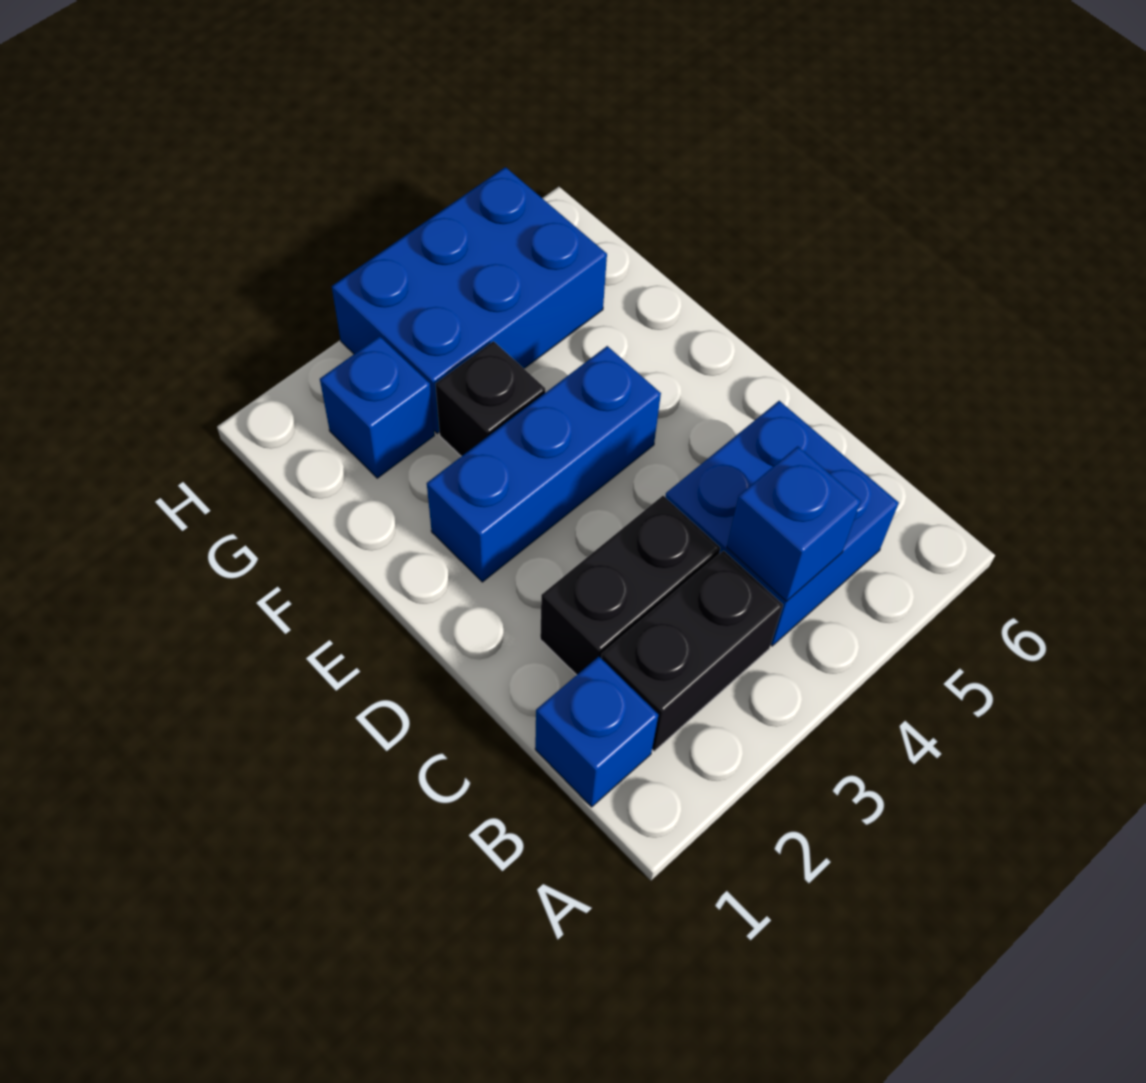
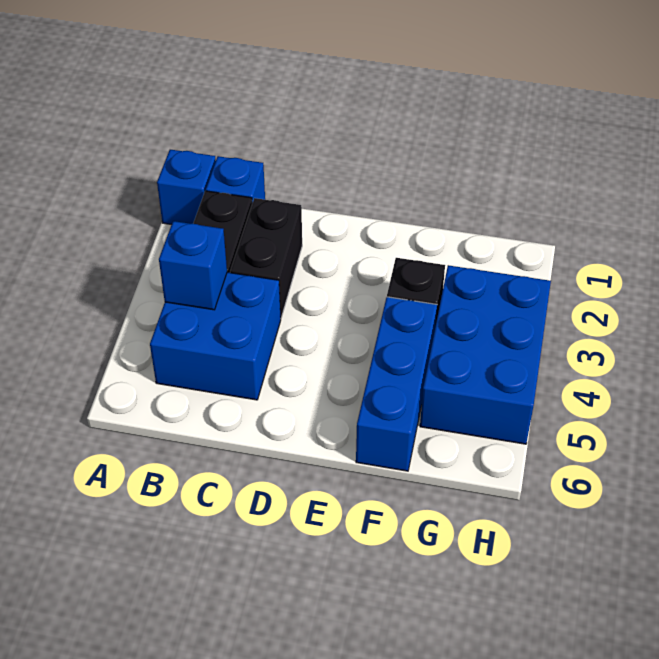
blue brick E2:E4 level 1 -> blue brick F4:F6 level 1
blue brick G2 level 1 -> blue brick A1 level 1

